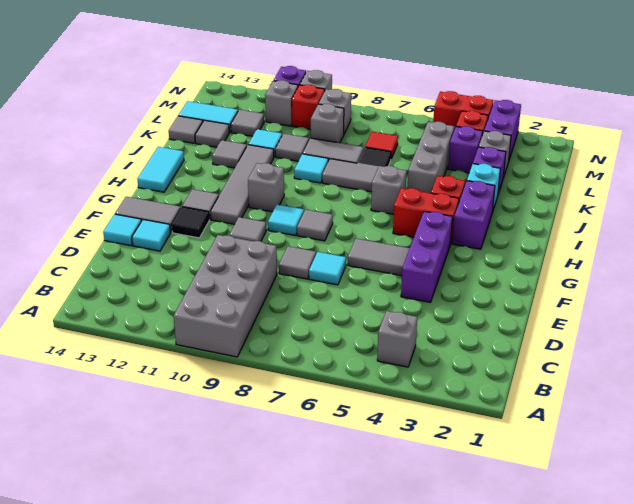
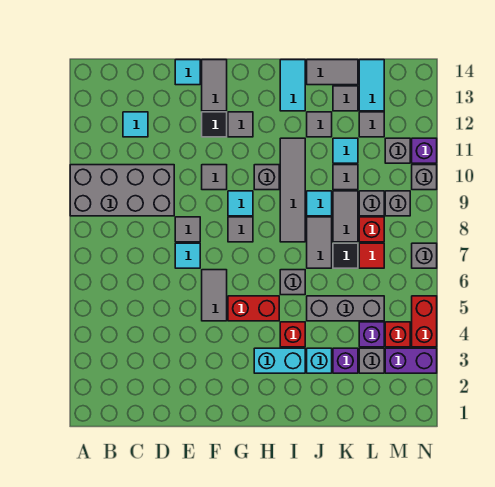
grey brick B4 level 1 -> grey brick N7 level 1
purple brick E4:G4 level 1 -> none
cyan tile E13 level 1 -> cyan tile C12 level 1
grey tile G11:J11 level 1 -> grey tile I8:I11 level 1
purple brick H3:I3 level 1 -> cyan brick H3:I3 level 1
red brick H4:H5 level 1 -> red brick G5:H5 level 1
cyan tile H14:I14 level 1 -> cyan tile I13:I14 level 1
grey tile K14 level 1 -> grey tile J14:K14 level 1
red brick M10 level 1 -> red brick L8 level 1

